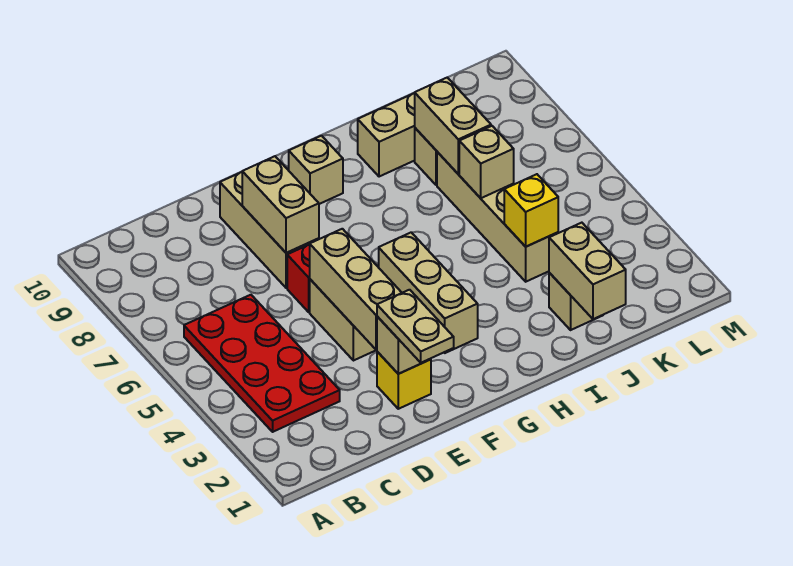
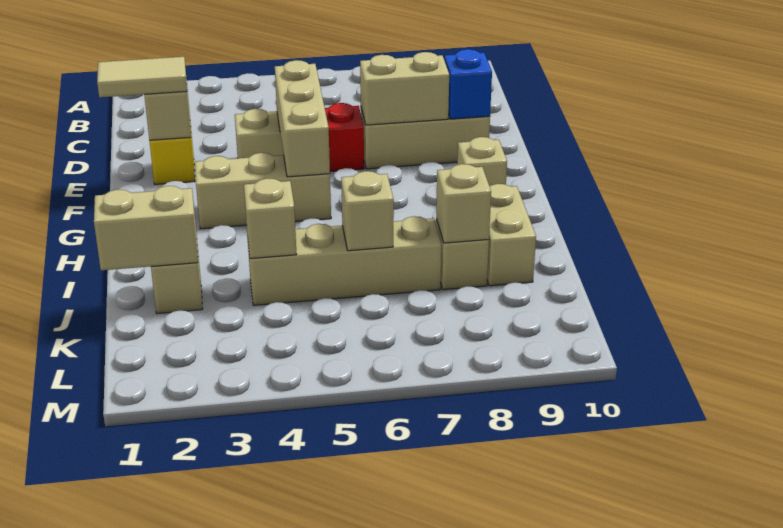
red plate B3:C6 level 1 -> none
tan plate E1:E2 level 3 -> tan tile E1:E2 level 3
tan brick E3:E5 level 2 -> tan brick E5:G5 level 2
none -> blue brick E9 level 2
yellow brick J4 level 2 -> tan brick J4 level 2
tan brick J7:J8 level 2 -> tan brick J8 level 2

